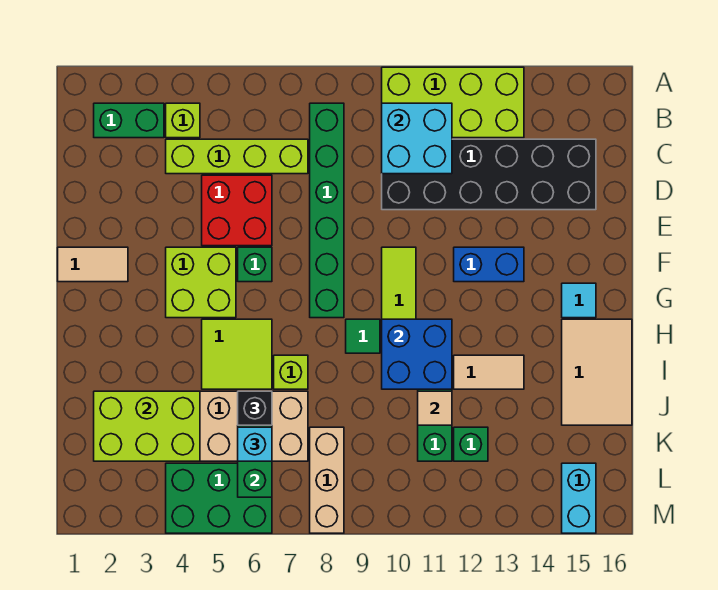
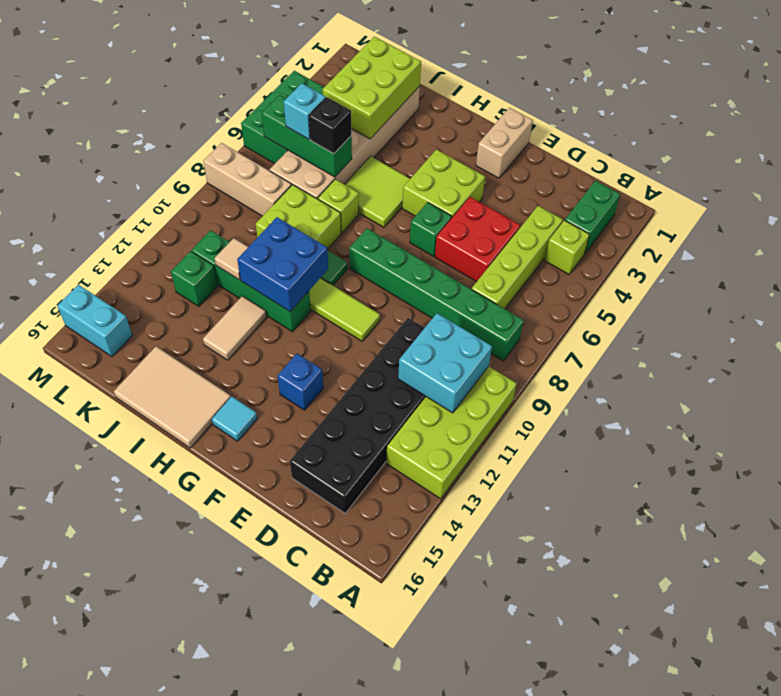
tan tile F1:F2 level 1 -> tan brick F1:F2 level 1
blue brick F12:F13 level 1 -> blue brick F13 level 1
none -> lime brick I8:J9 level 1

